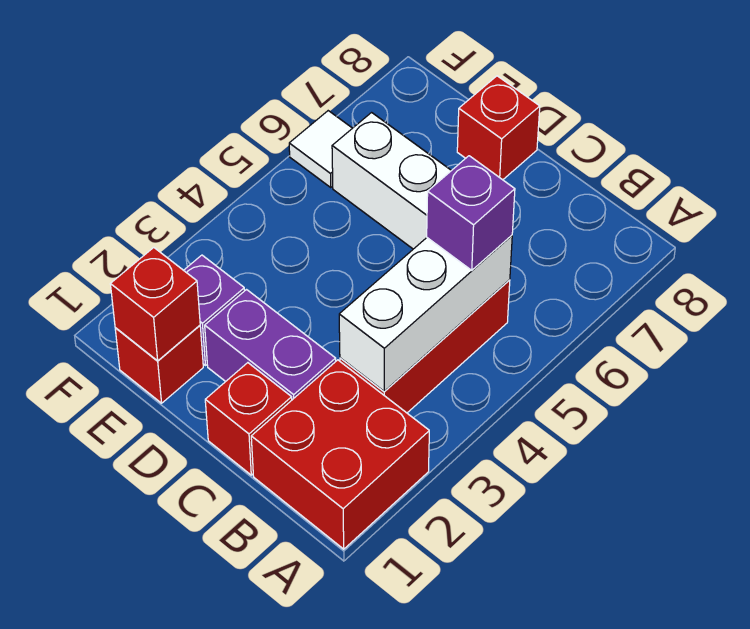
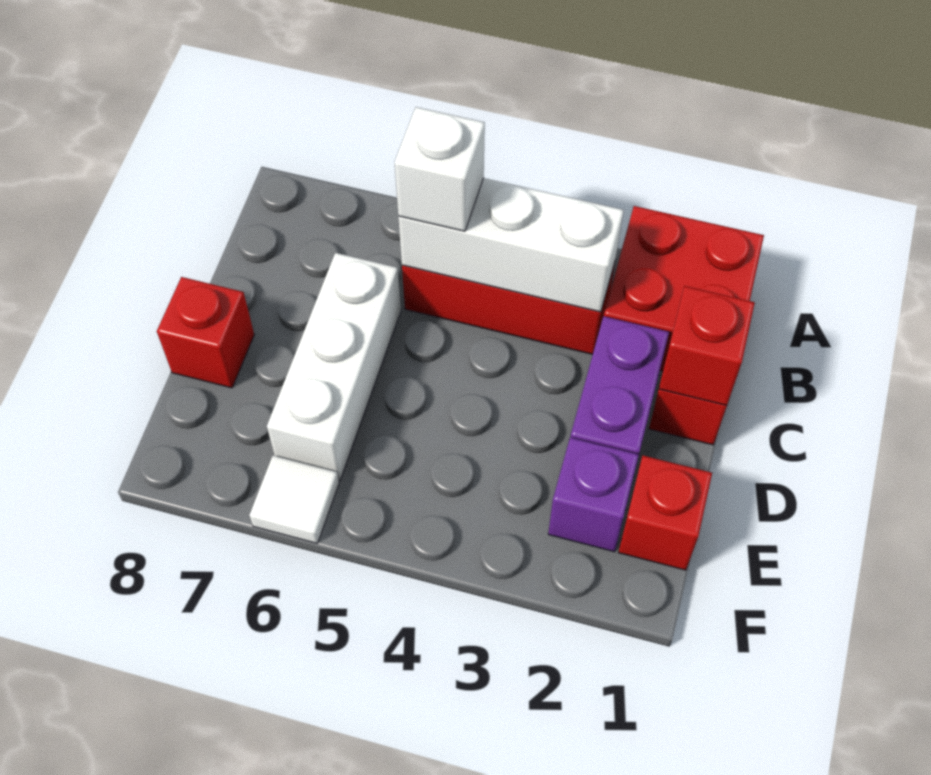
purple brick B5 level 3 -> white brick B5 level 3
red brick E1 level 2 -> red brick C1 level 2

